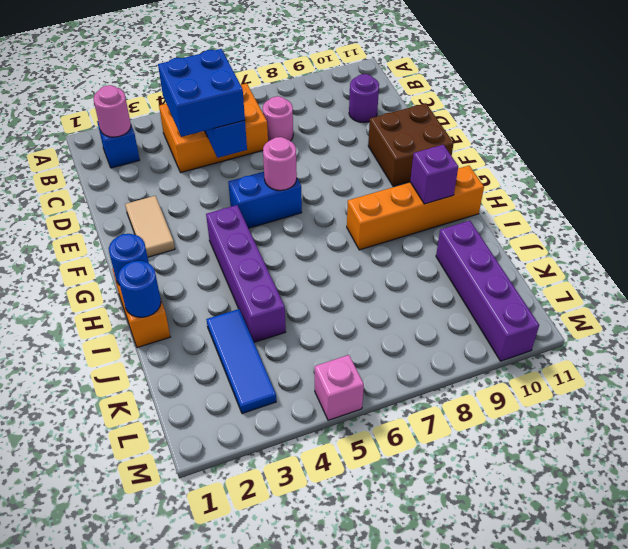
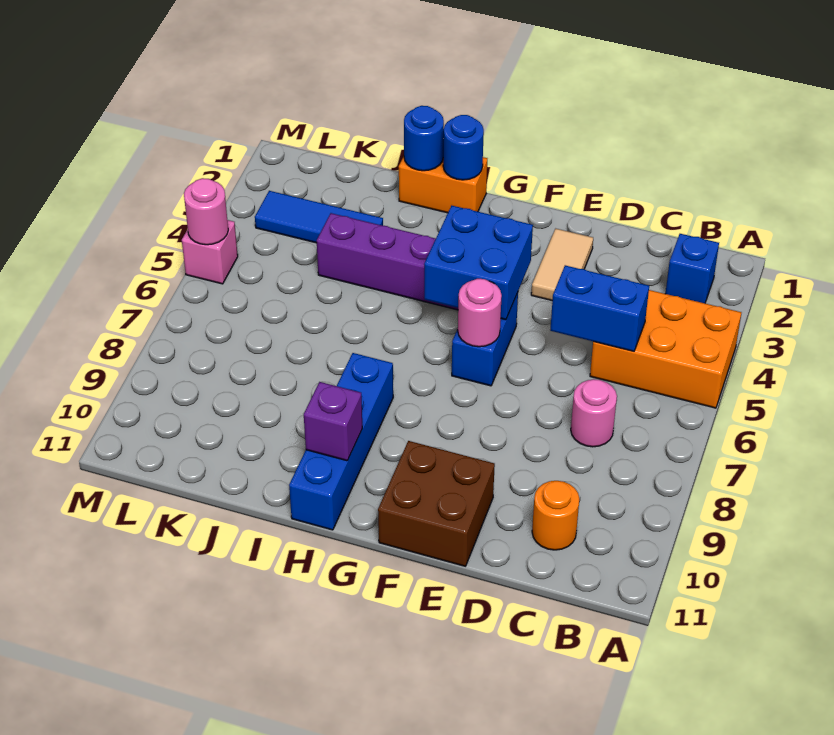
pink round brick B2 level 2 -> pink round brick M5 level 2
orange brick B4:C6 level 1 -> orange brick A4:C5 level 1
blue brick C4:D5 level 3 -> blue brick F4:G5 level 2
purple round brick C10 level 1 -> orange round brick C10 level 1
tan tile E2:F2 level 1 -> tan tile E2:E3 level 1
orange brick H8:H11 level 1 -> blue brick H8:H11 level 1
purple brick J10:M10 level 1 -> none

